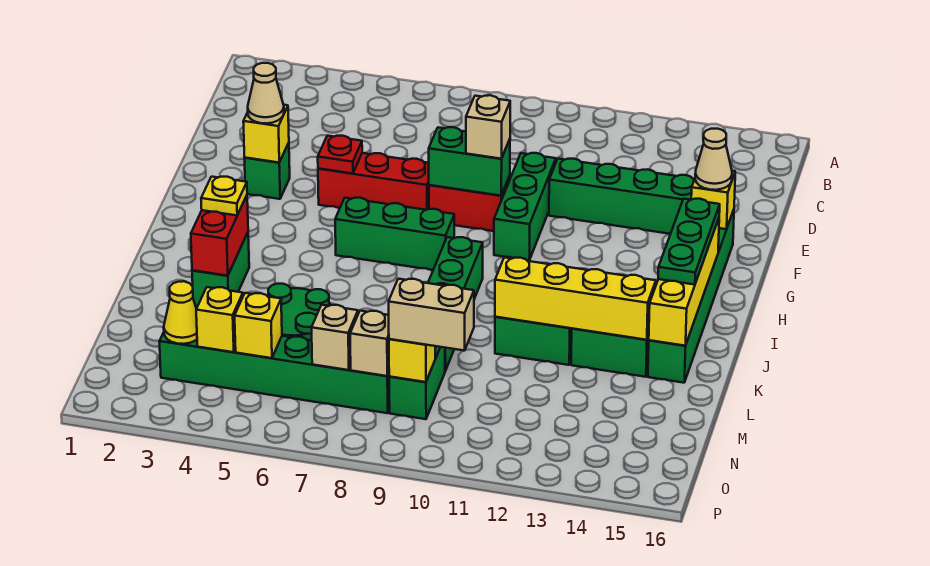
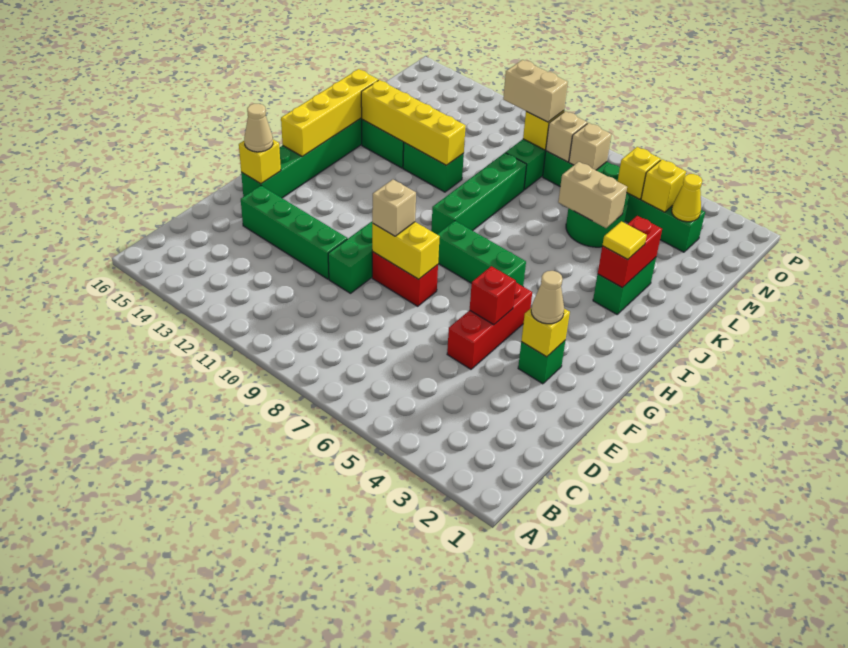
red brick F5:F7 level 1 -> red brick E5:G5 level 1
red plate F5 level 2 -> red brick F5 level 2
green brick F8:F9 level 2 -> yellow brick F8:F9 level 2
green plate H15:J15 level 3 -> none
yellow plate J3 level 3 -> yellow tile J3 level 3
none -> tan brick L5:L6 level 2

